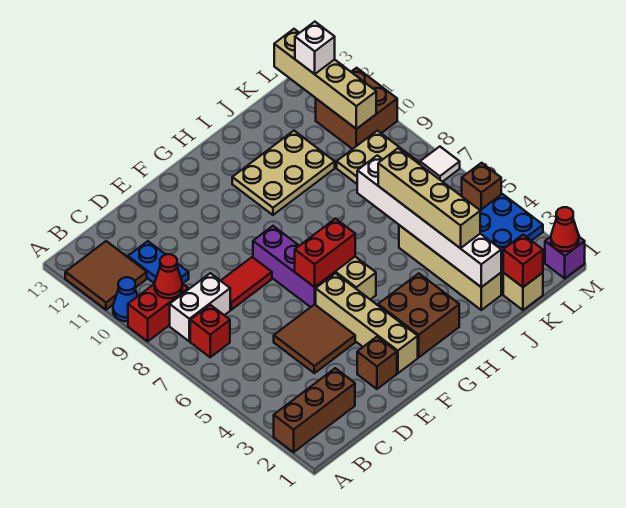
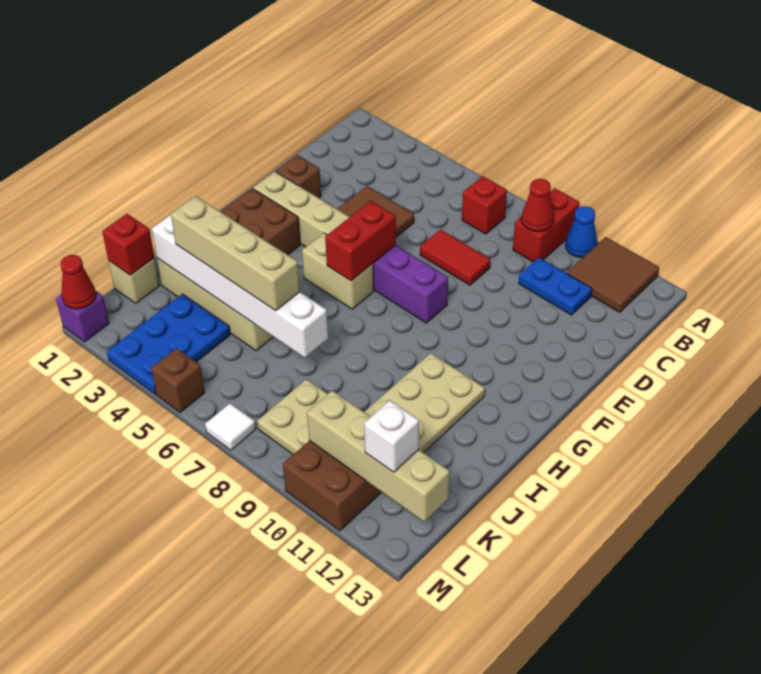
brown brick A2:C2 level 1 -> none
white brick B8:C8 level 1 -> none
red tile D8:E8 level 1 -> red tile D7:D8 level 1

